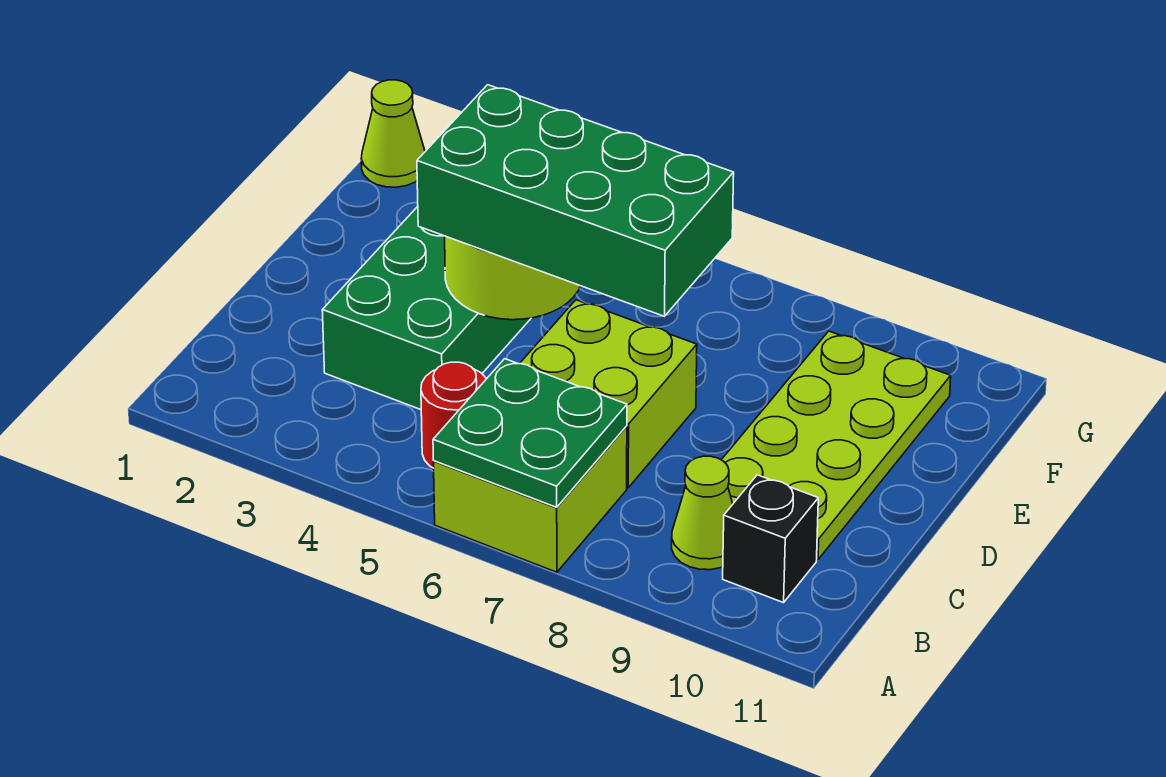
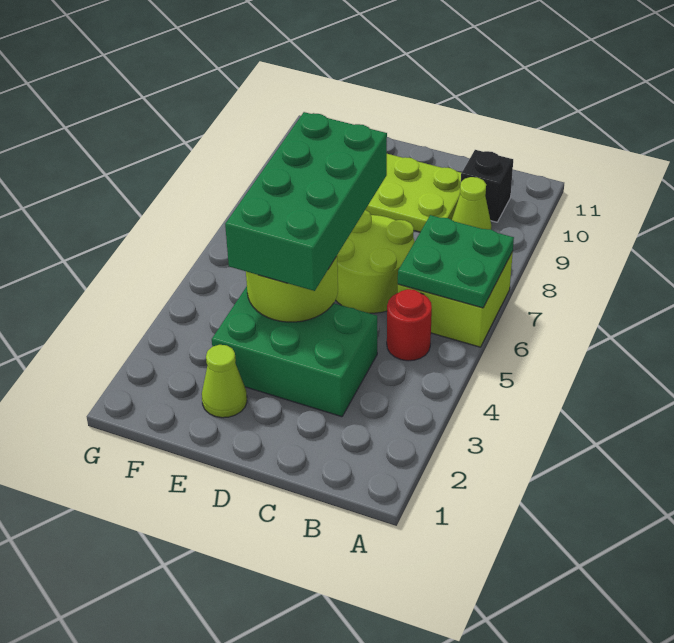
lime brick C6:D7 level 1 -> lime round brick C6:D7 level 1
lime cone G1 level 1 -> lime cone E2 level 1

